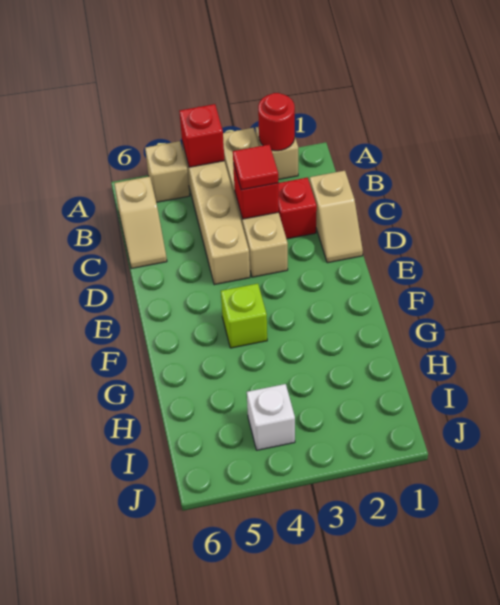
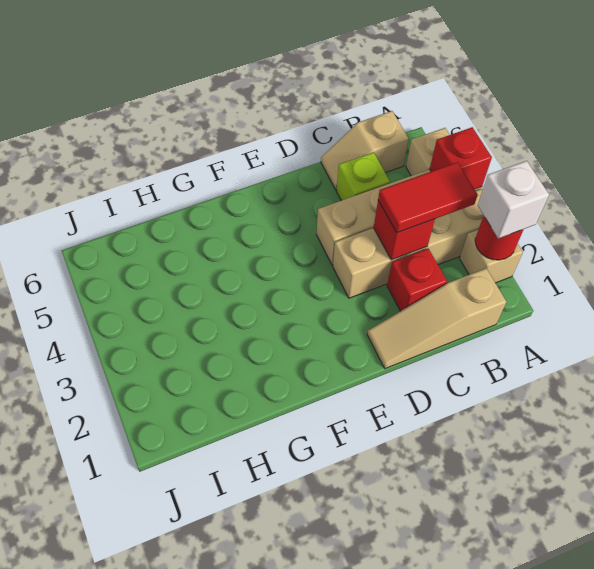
tan slope C1:D1 level 1 top C -> tan slope B1:D1 level 1 top B
red tile C3 level 3 -> red tile B3:C3 level 3
lime brick F4 level 1 -> lime brick C5 level 1
white brick I4 level 1 -> white brick A2 level 3

